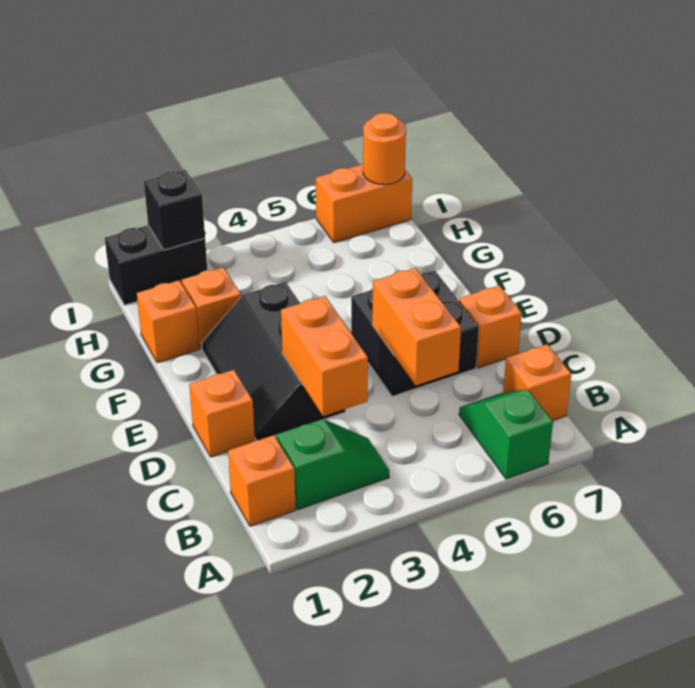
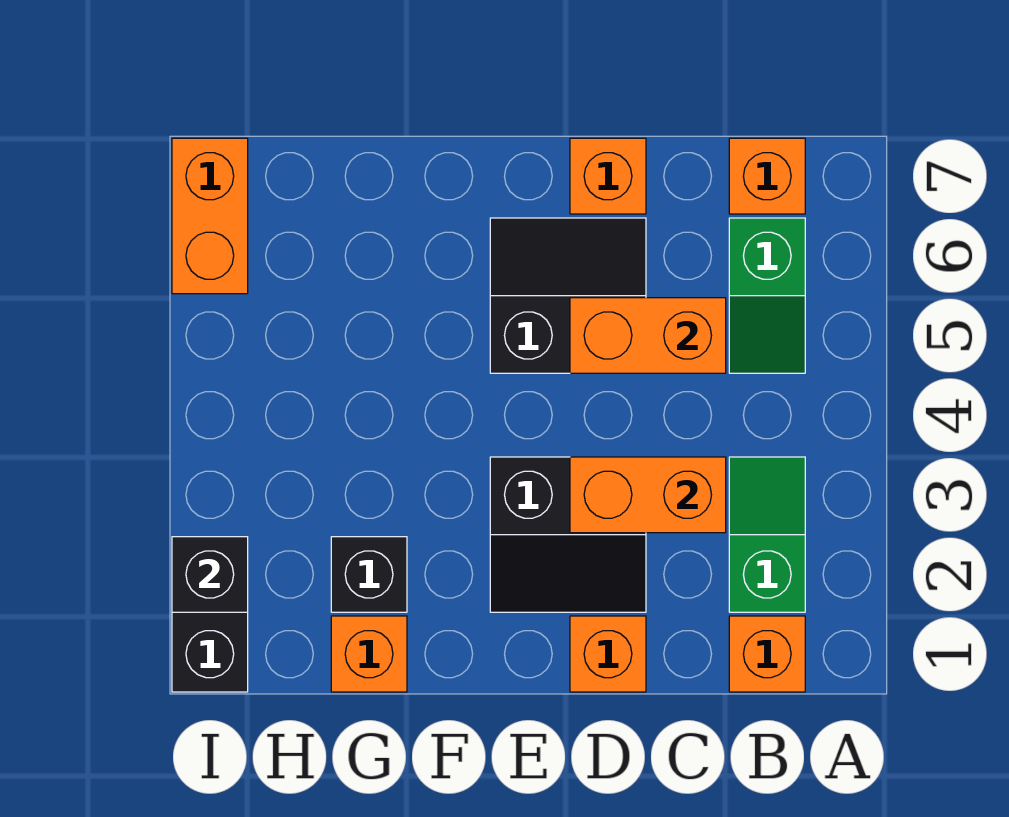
green slope A6:B6 level 1 top A -> green slope B5:B6 level 1 top 6
black slope D2:F3 level 1 top 3 -> black slope D2:E3 level 1 top 3
black brick D5:E6 level 1 -> black slope D5:E6 level 1 top 5
orange brick G2 level 1 -> black brick G2 level 1
orange round brick I7 level 2 -> none

